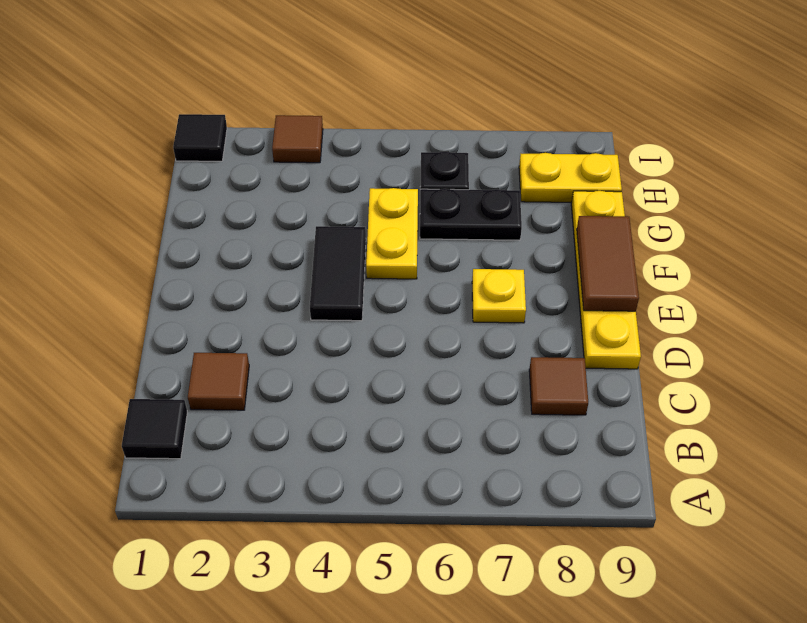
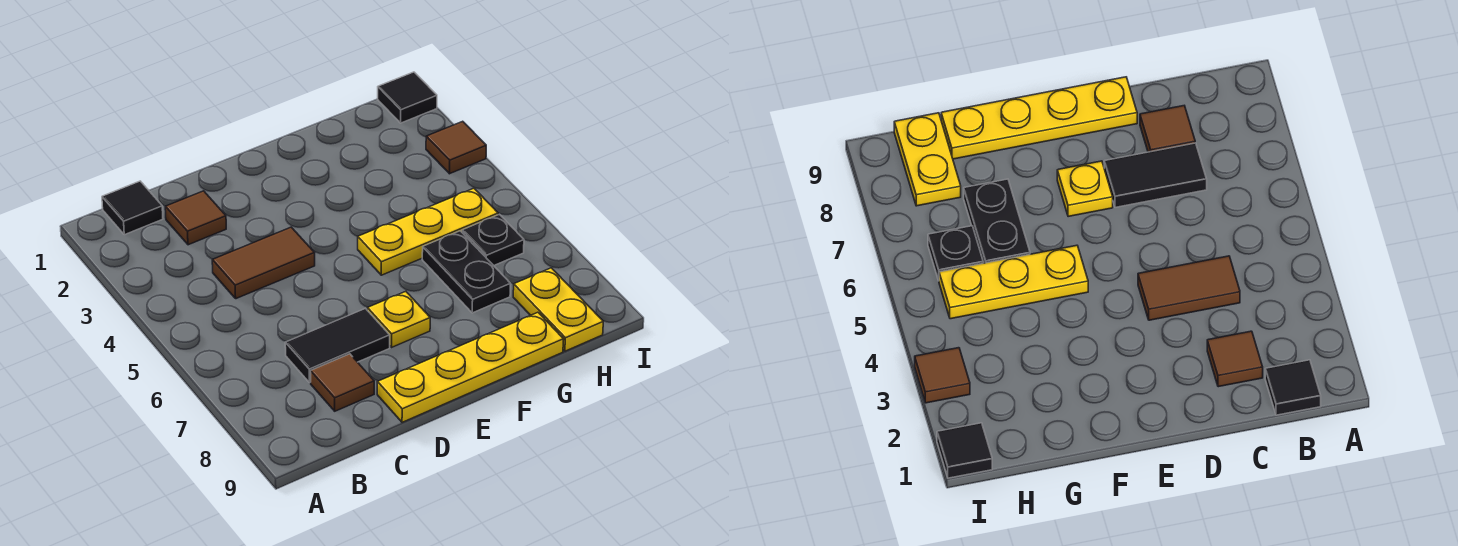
black tile E4:F4 level 1 -> black tile C7:D7 level 1
brown tile E9:F9 level 2 -> brown tile C4:D4 level 1
yellow plate F5:G5 level 1 -> yellow plate F5:H5 level 1

